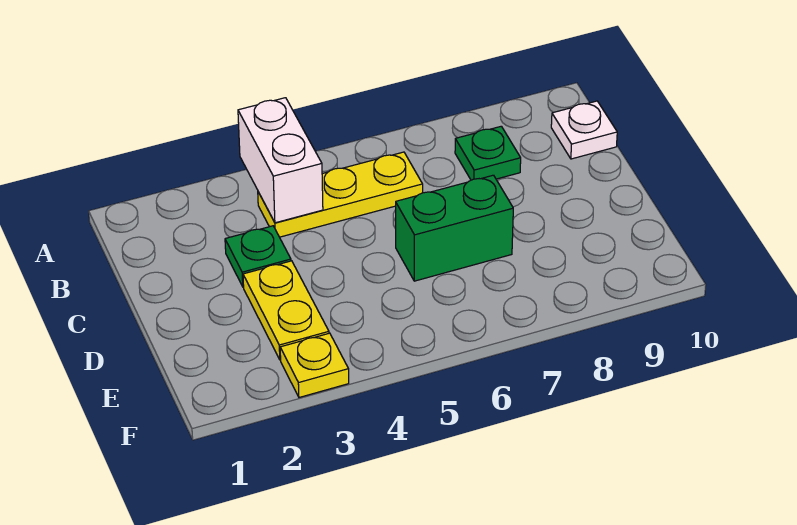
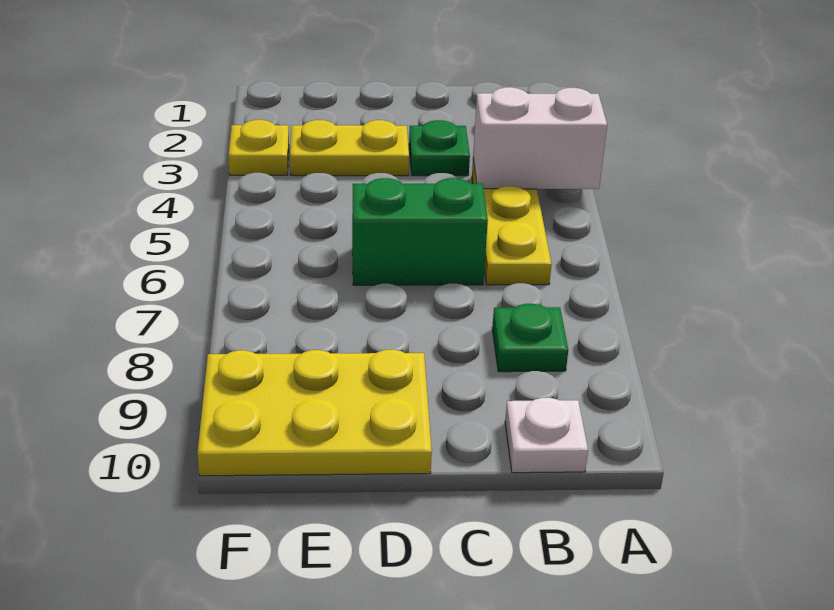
green brick D6:D7 level 1 -> green brick C6:D6 level 1
none -> yellow plate D9:F10 level 1

